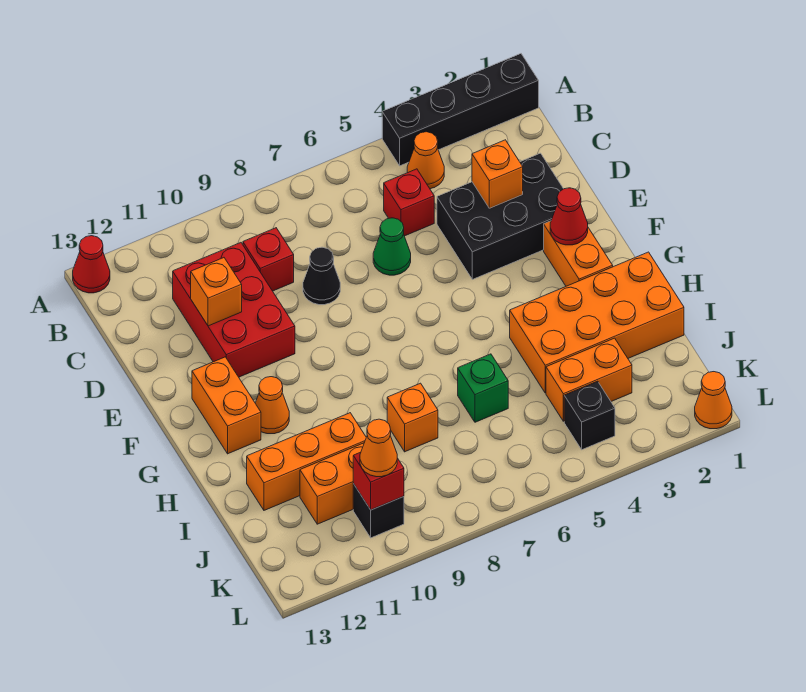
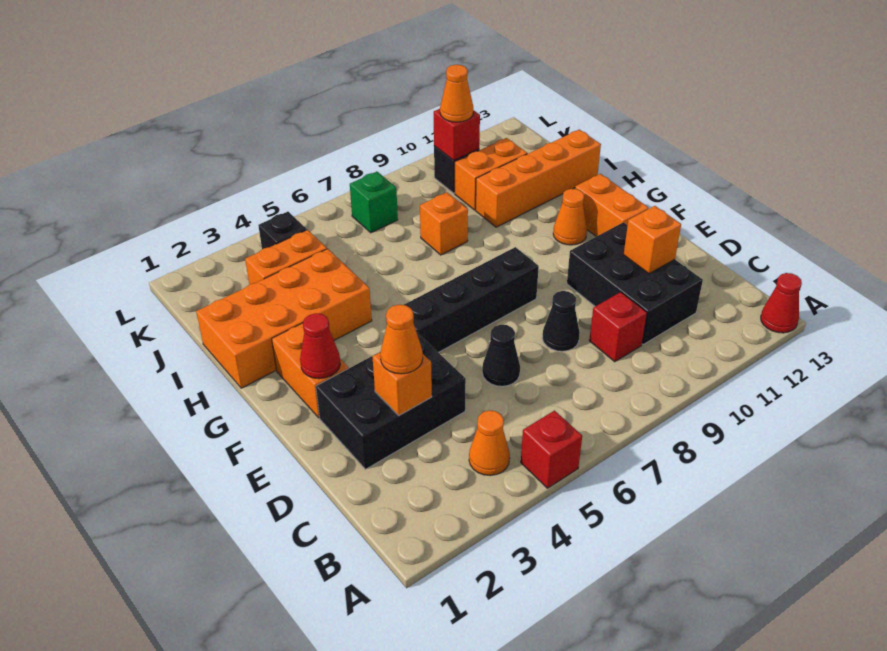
black brick A1:A4 level 1 -> black brick F5:F8 level 1
red brick C5 level 1 -> red brick A5 level 1
red brick C10:E11 level 1 -> black brick C10:E11 level 1
green cone D6 level 1 -> black cone D6 level 1
green brick I6 level 1 -> green brick K7 level 1
orange brick I10:I12 level 1 -> orange brick I10:I13 level 1
orange cone L1 level 1 -> orange cone D3 level 3

